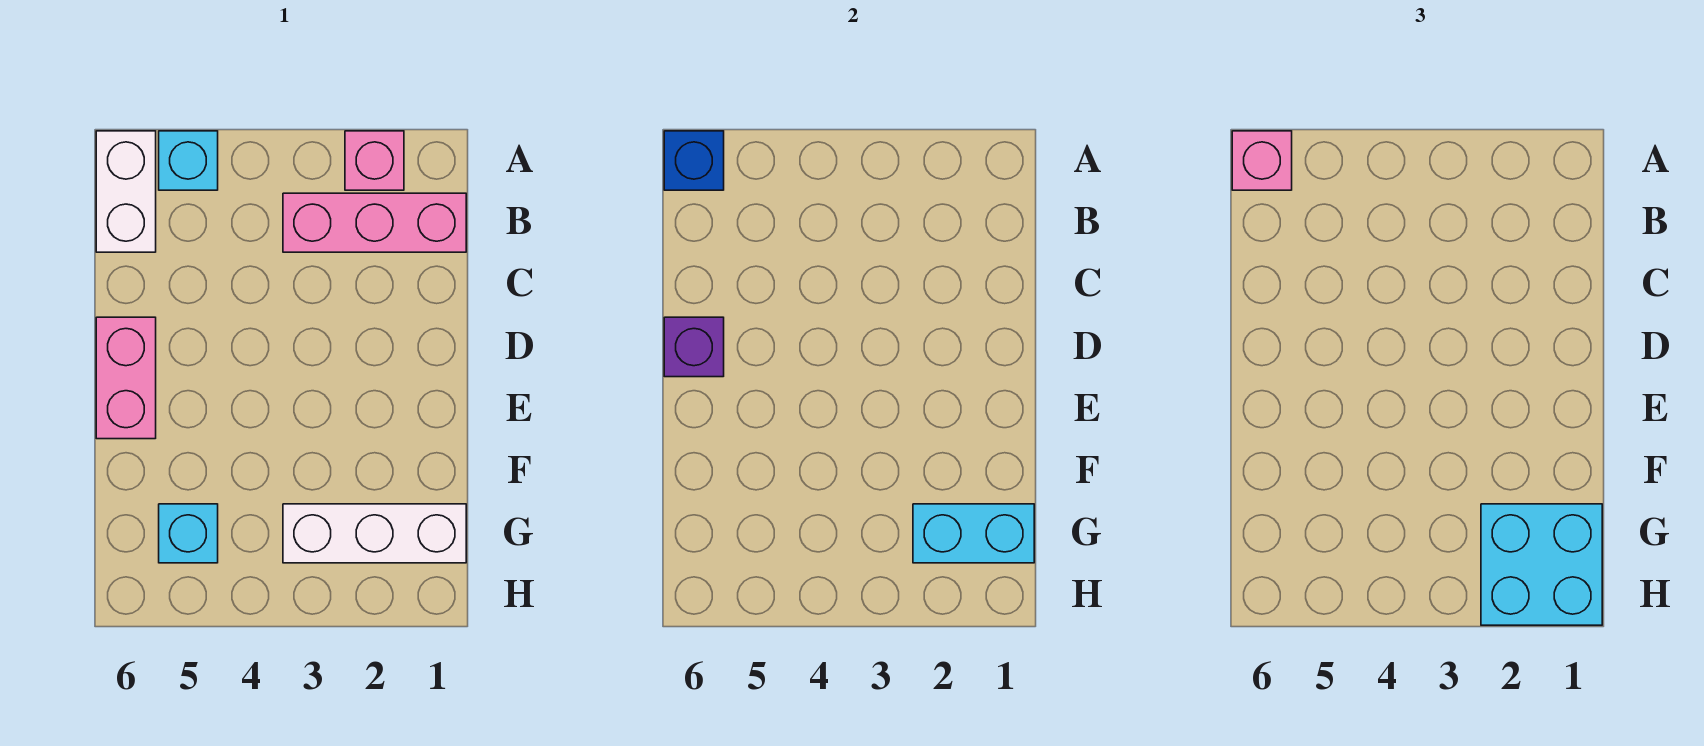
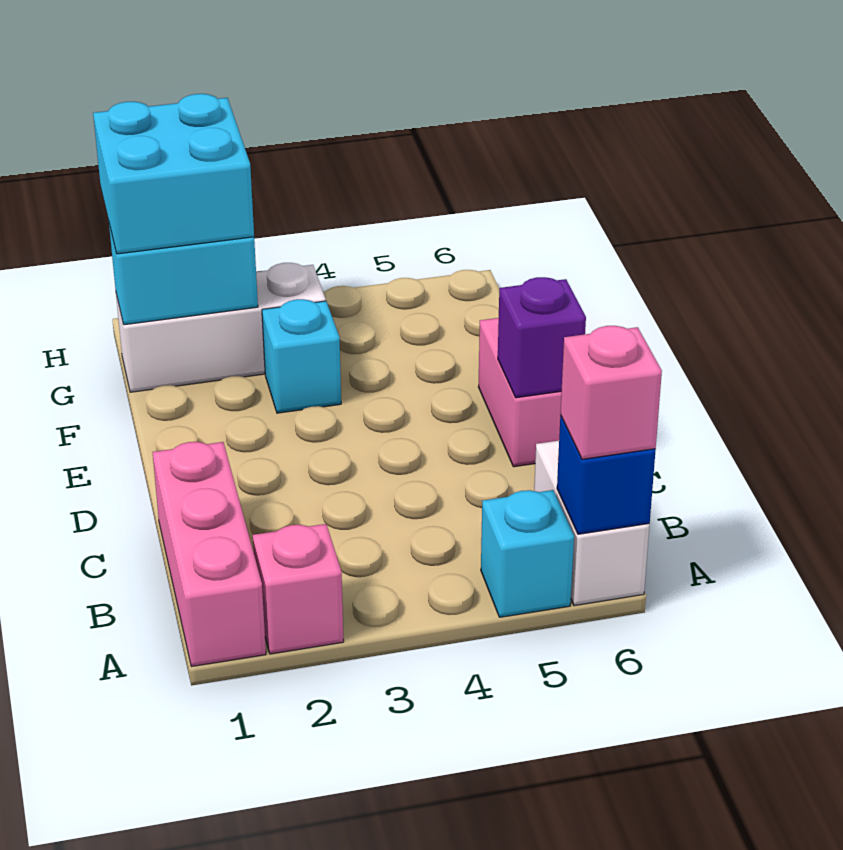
pink brick B1:B3 level 1 -> pink brick A1:C1 level 1
cyan brick G5 level 1 -> cyan brick F3 level 1

